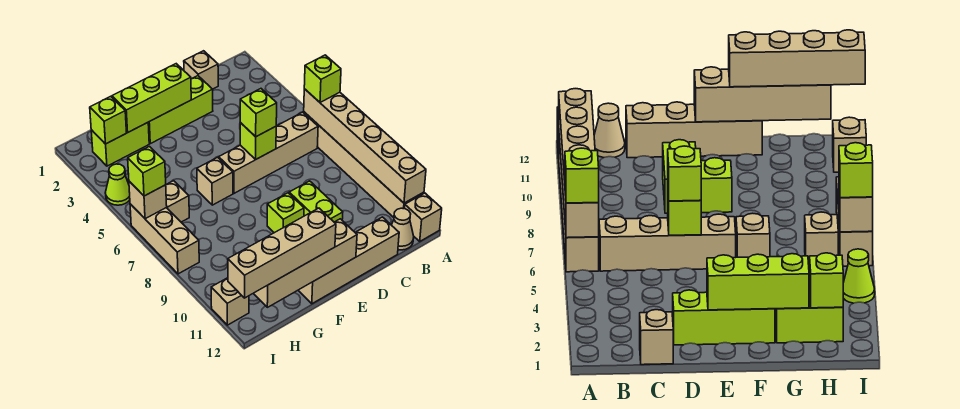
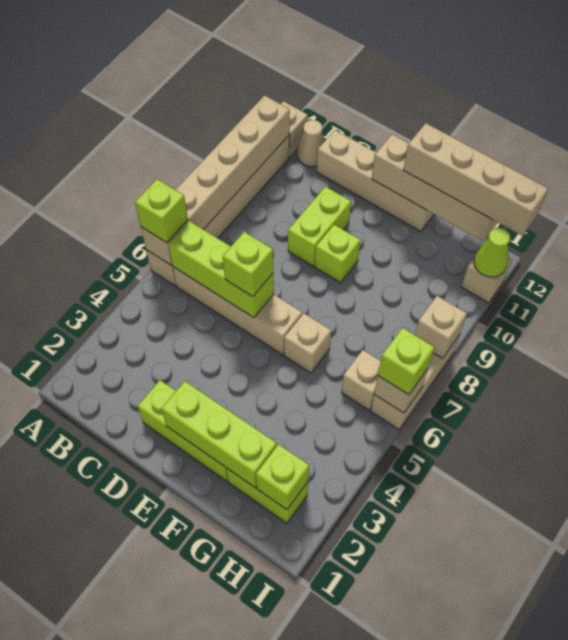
tan brick C1 level 1 -> tan brick I8 level 2
lime brick D6 level 2 -> lime brick B6:D6 level 2
lime cone I4 level 1 -> lime cone I11 level 2

